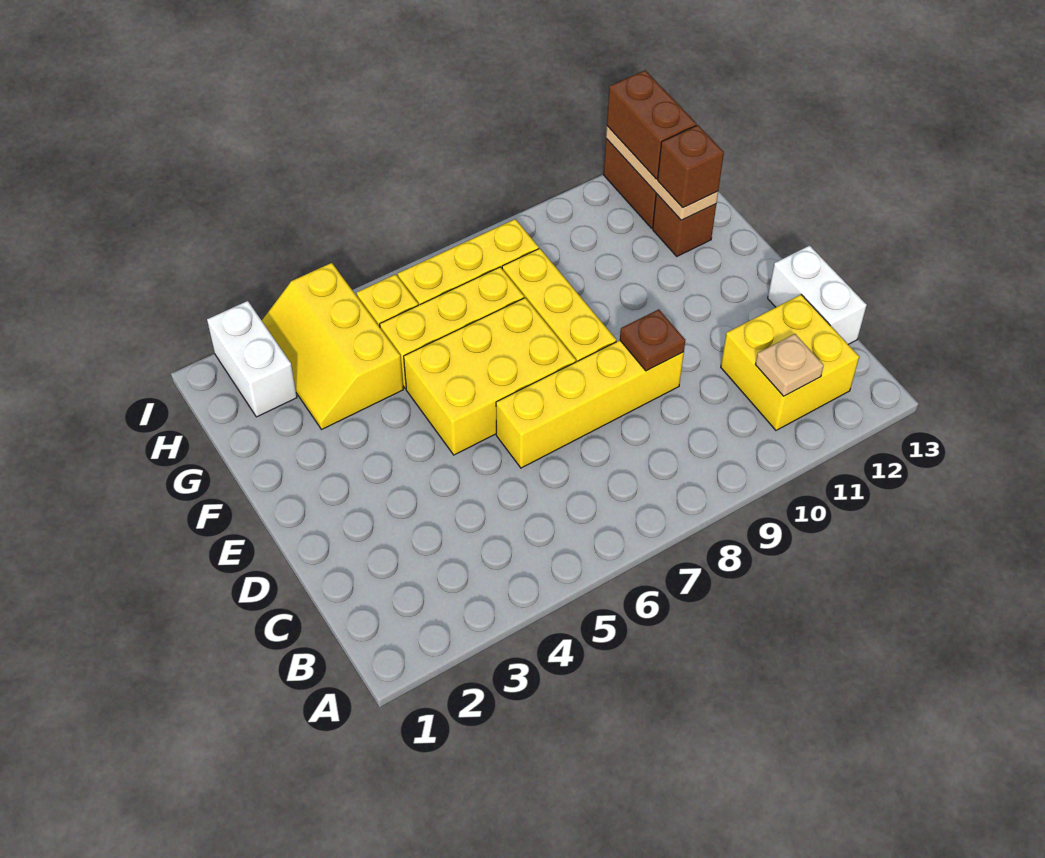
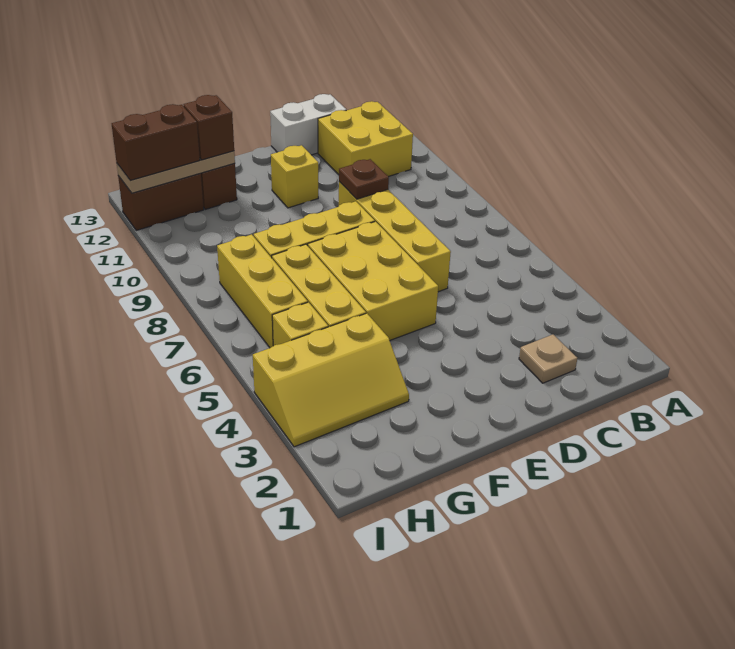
tan plate B11 level 2 -> tan plate C2 level 1
none -> yellow brick E11 level 1
white brick H2:I2 level 1 -> none

